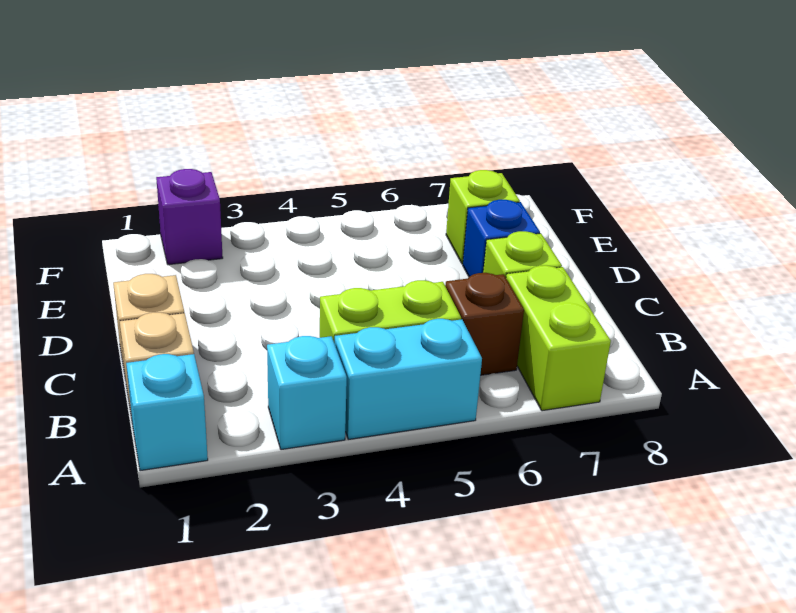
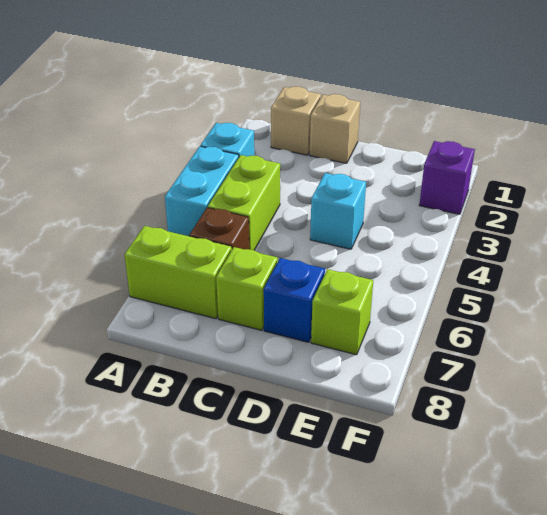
cyan brick A1 level 1 -> cyan brick D4 level 1

